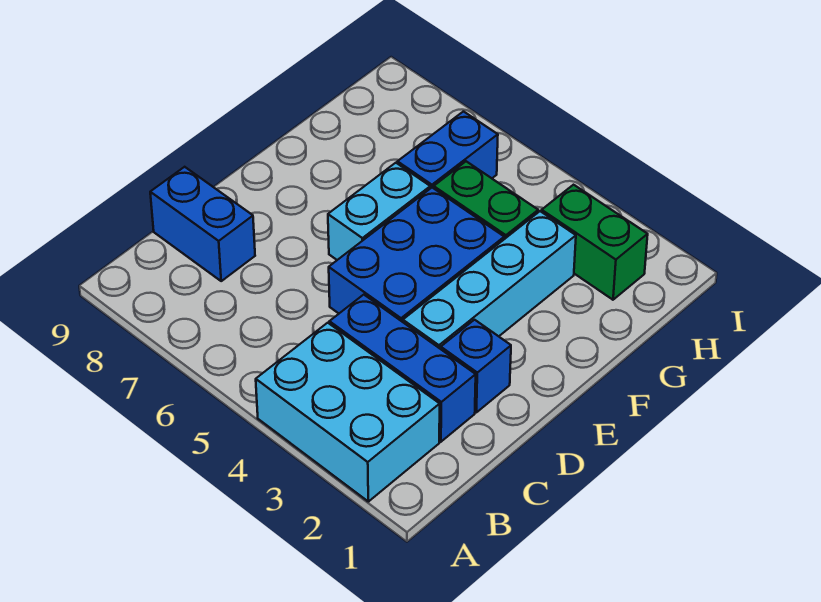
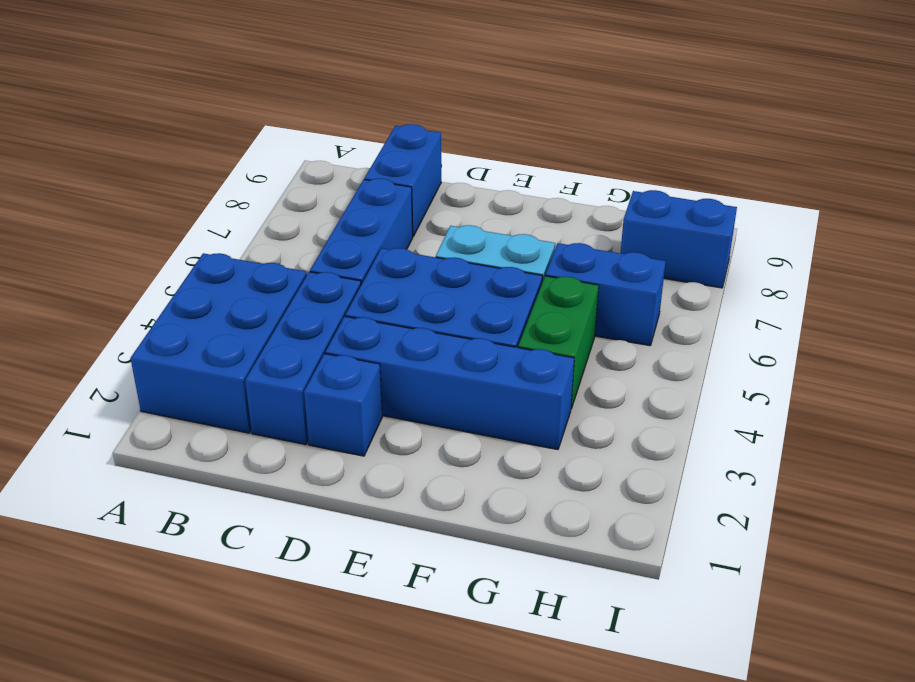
cyan brick A2:B4 level 1 -> blue brick A2:B4 level 1
none -> blue brick C5:C7 level 1
cyan brick D3:G3 level 1 -> blue brick D3:G3 level 1
green brick H2:H3 level 1 -> none
none -> blue brick H8:I8 level 1

